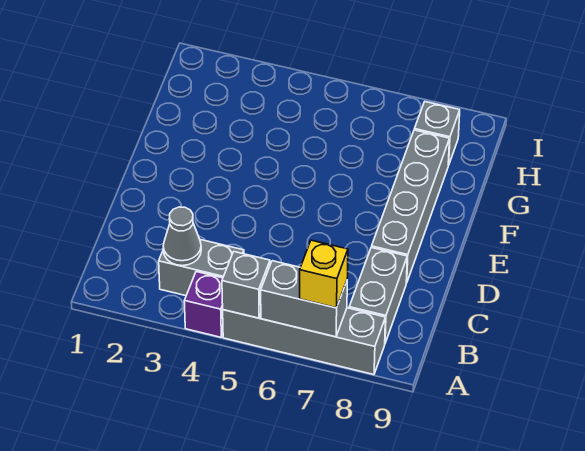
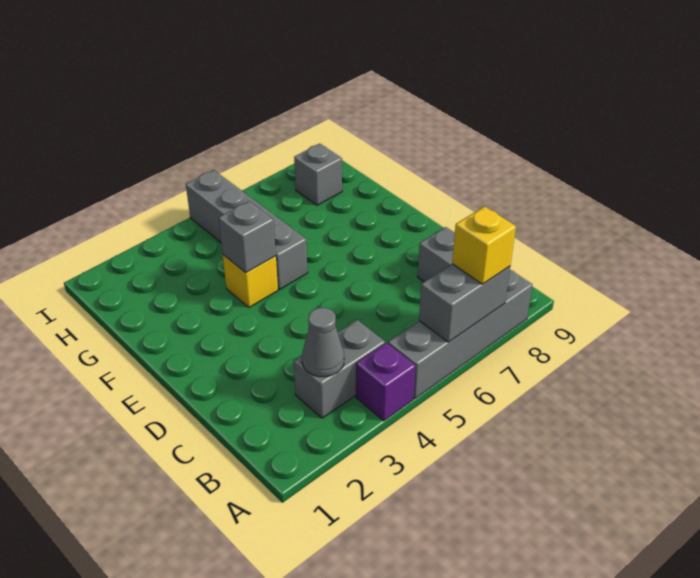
grey brick A5 level 2 -> grey brick F4 level 2
grey brick D8:G8 level 1 -> grey brick F5:I5 level 1
none -> yellow brick F4 level 1

